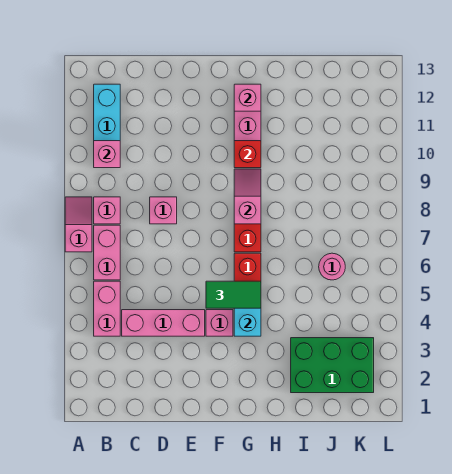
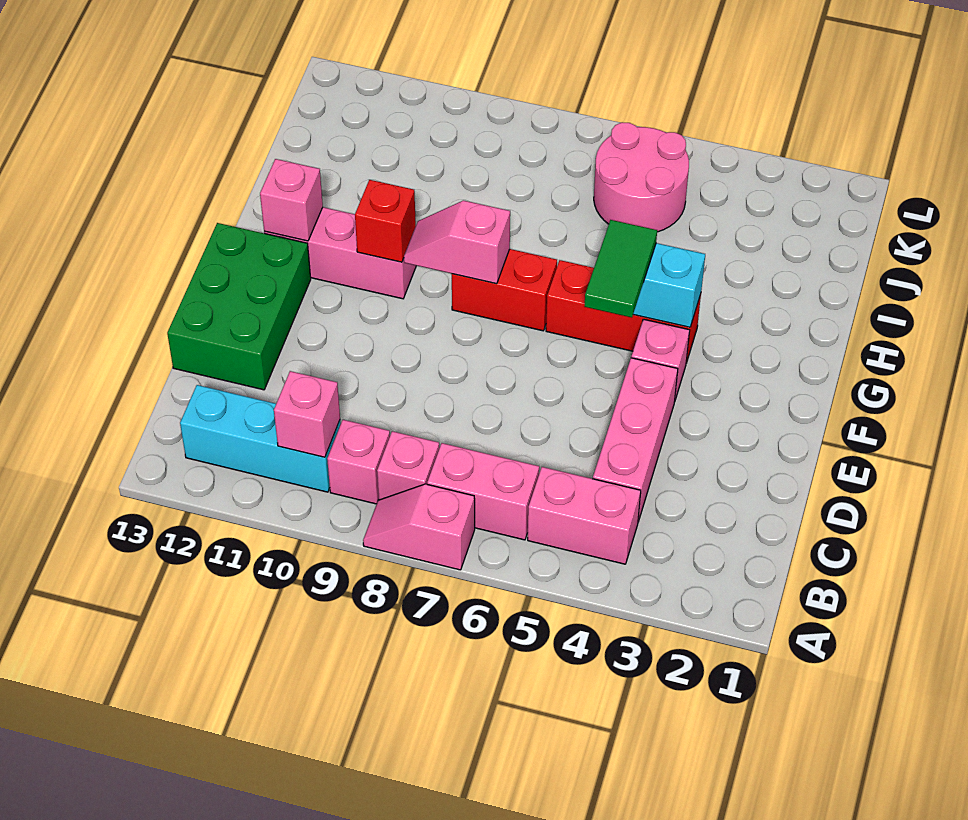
pink brick D8 level 1 -> pink brick B9 level 1
green brick I2:K3 level 1 -> green brick D12:F13 level 1
pink round brick J6 level 1 -> pink round brick J5:K6 level 1

